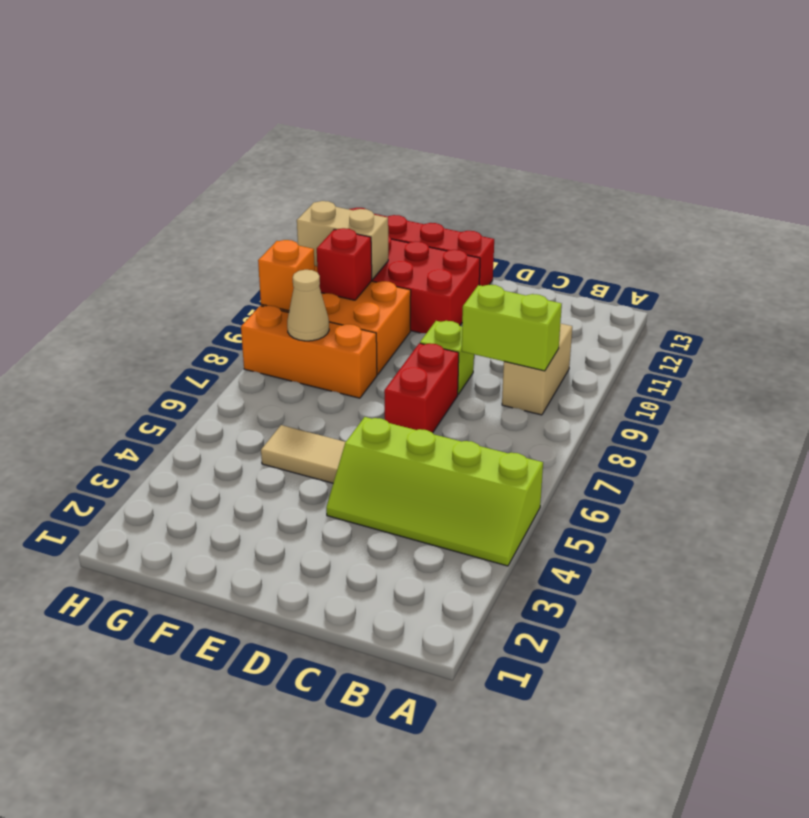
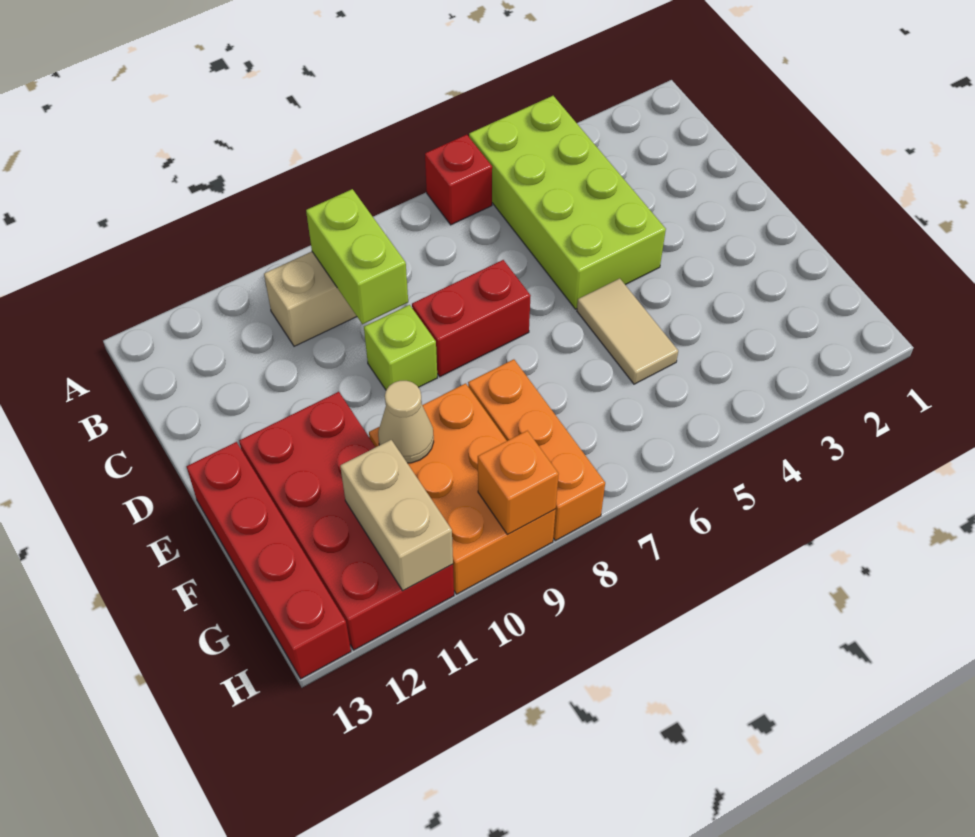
lime slope A4:D5 level 1 top 5 -> lime brick A4:D5 level 1
tan cone G8 level 2 -> tan cone F10 level 2
red brick G10 level 2 -> red brick A6 level 1

